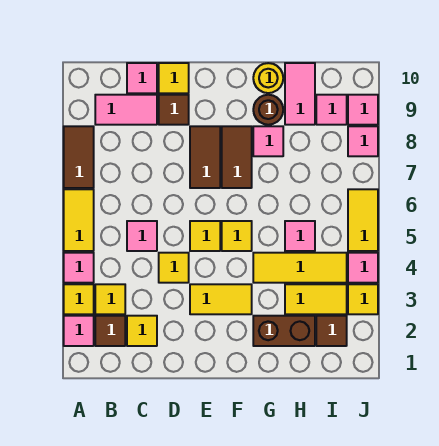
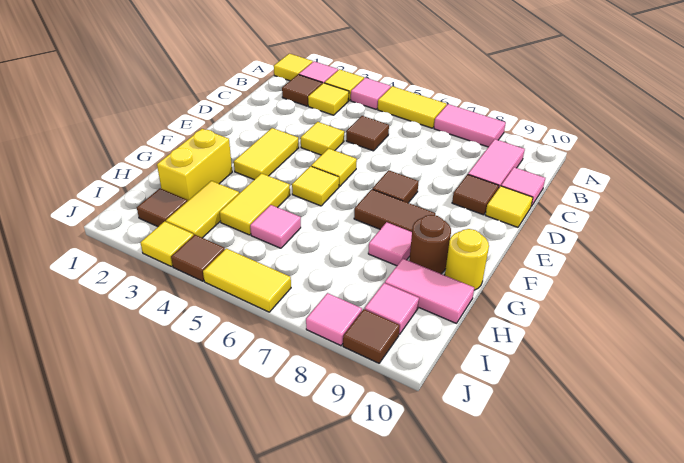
brown tile A7:A8 level 1 -> pink tile A7:A8 level 1
yellow tile C2 level 1 -> yellow tile A1 level 1
pink tile C5 level 1 -> brown tile C5 level 1
brown tile E7:E8 level 1 -> brown tile E7 level 1
brown brick G2:H2 level 1 -> yellow brick G2:H2 level 1
yellow tile G4:I4 level 1 -> yellow tile G4:H4 level 1
pink tile J4 level 1 -> brown tile J4 level 1
pink tile J9 level 1 -> brown tile J9 level 1

